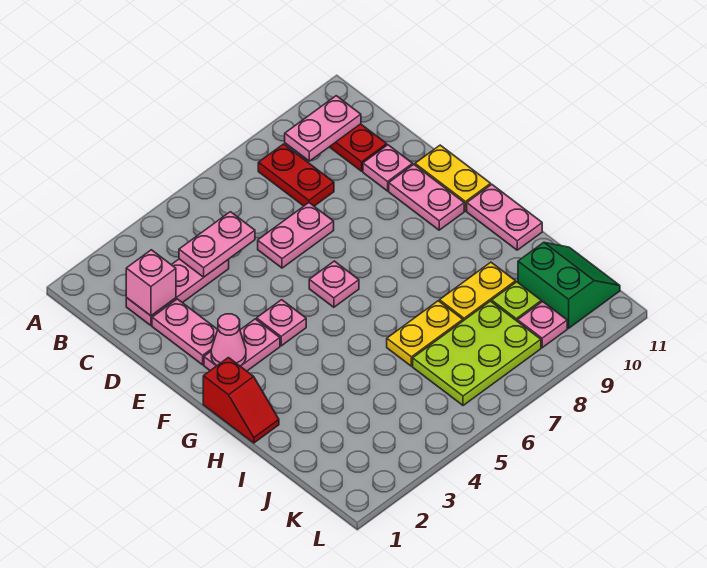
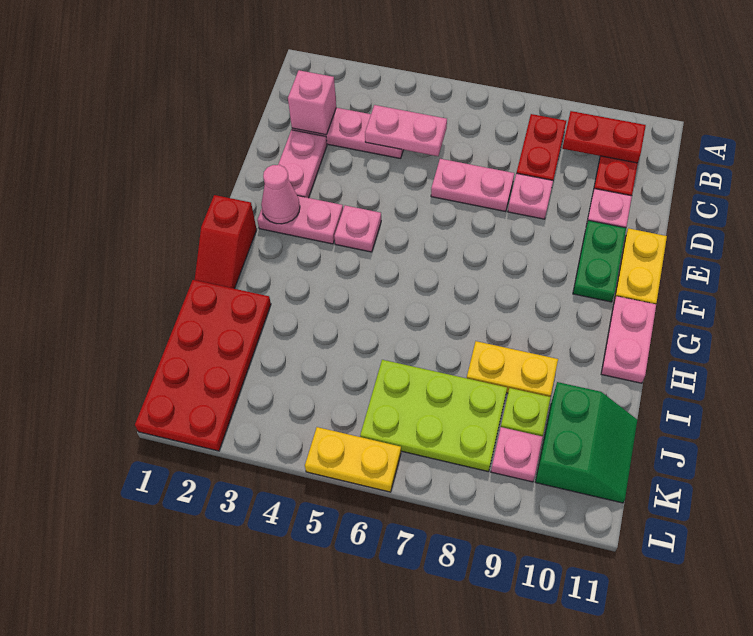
pink plate B9:B10 level 2 -> red plate B9:B10 level 2
pink plate E10:F10 level 1 -> green plate E10:F10 level 1
pink plate F6 level 1 -> pink plate D8 level 1
none -> red plate I1:L2 level 1
yellow plate I6:I7 level 1 -> yellow plate L5:L6 level 1

